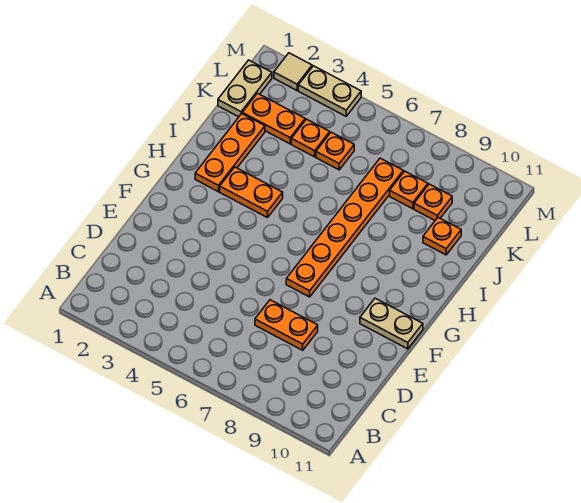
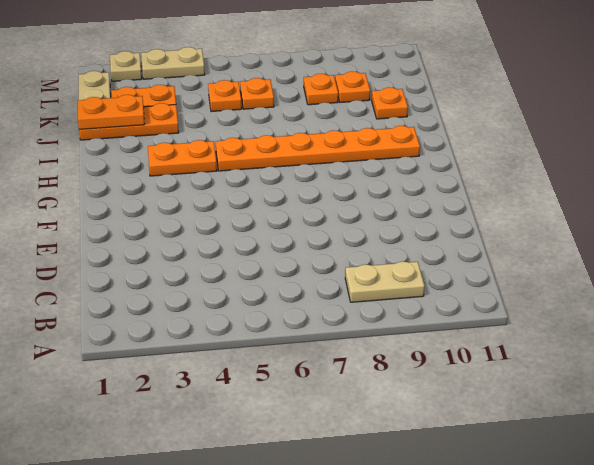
orange plate D7:D8 level 1 -> orange plate J1:J2 level 2
orange plate F7:K7 level 1 -> orange plate H5:H10 level 1
tan plate F10:F11 level 1 -> tan plate B8:B9 level 1
orange plate H2:J2 level 1 -> orange plate J1:J3 level 1
orange plate K4 level 1 -> orange plate K6 level 1
tan tile M2 level 1 -> tan plate M2 level 1

